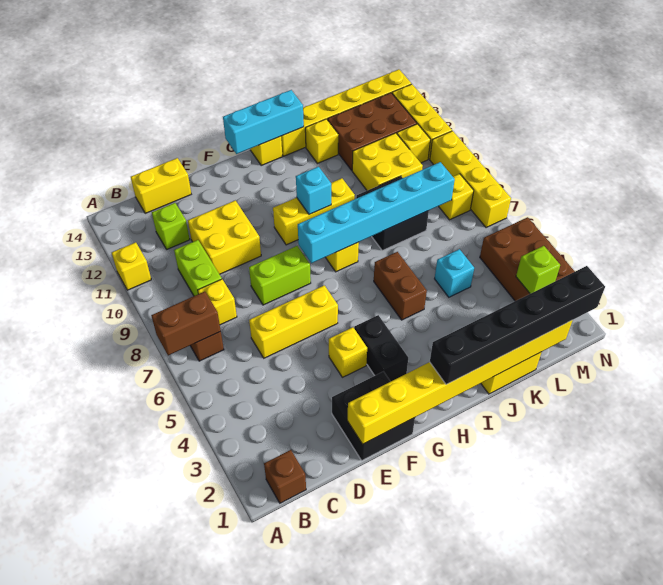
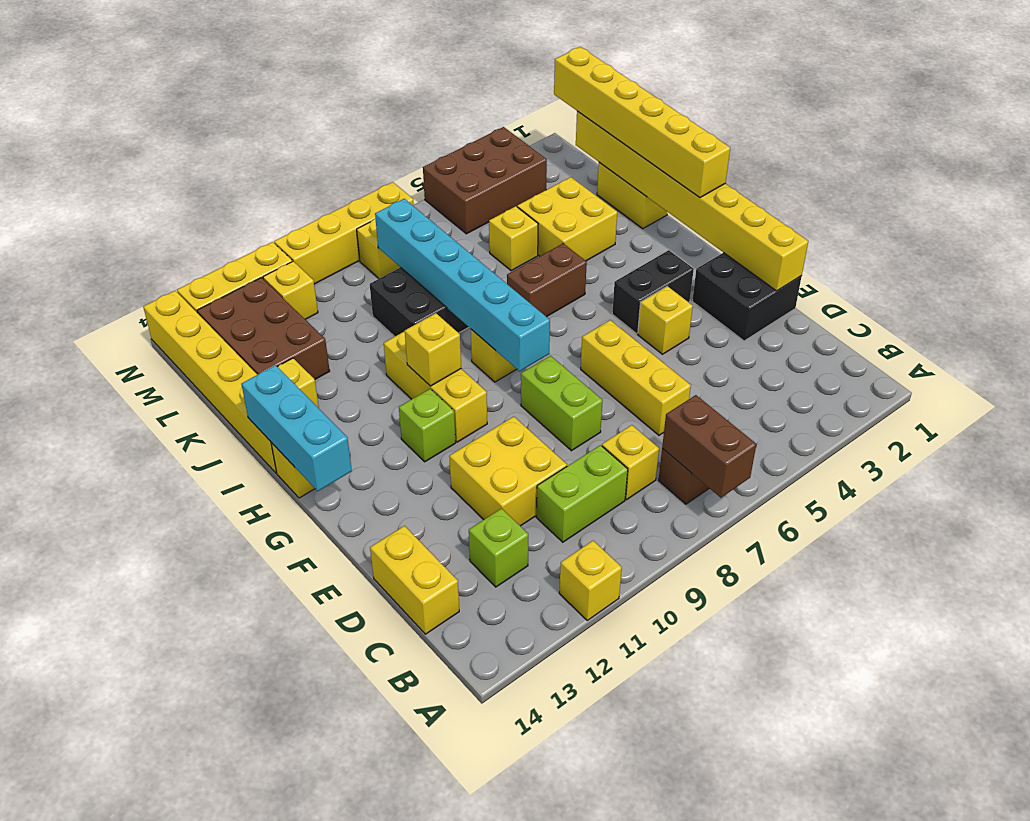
brown brick B1 level 1 -> none
black brick H1:M1 level 3 -> yellow brick H1:M1 level 3
cyan brick H10 level 2 -> yellow brick H10 level 2
cyan brick K5 level 1 -> yellow brick K5 level 1
yellow brick K10:L11 level 1 -> yellow brick J3:K4 level 1
lime brick M3 level 2 -> lime brick G11 level 1

